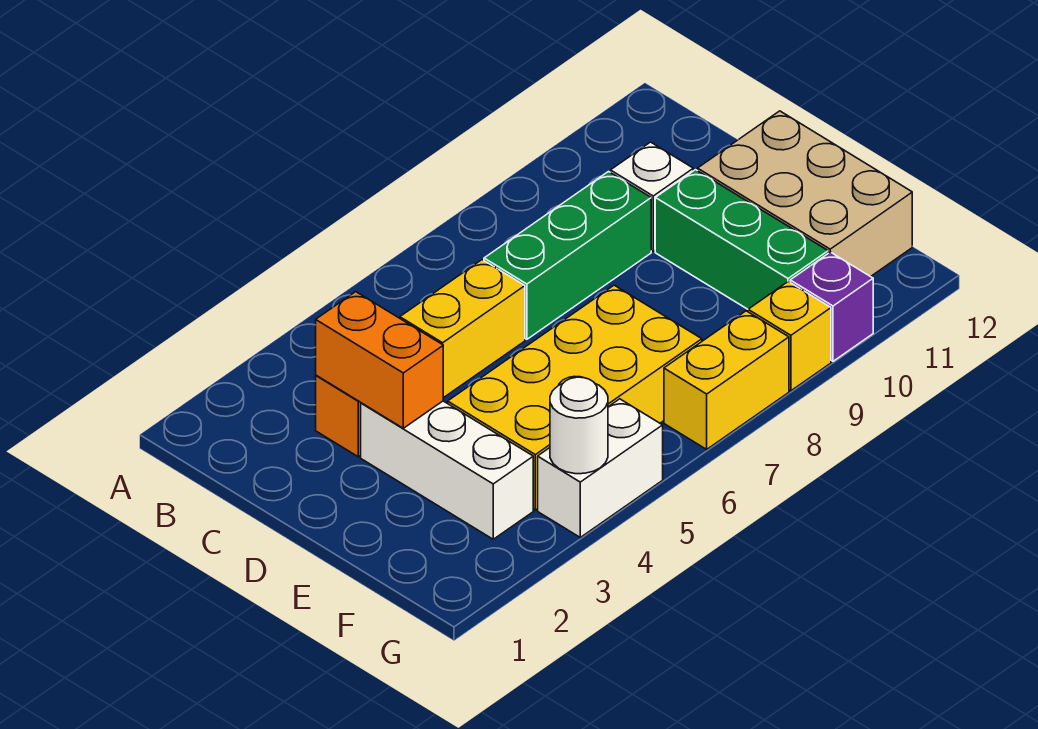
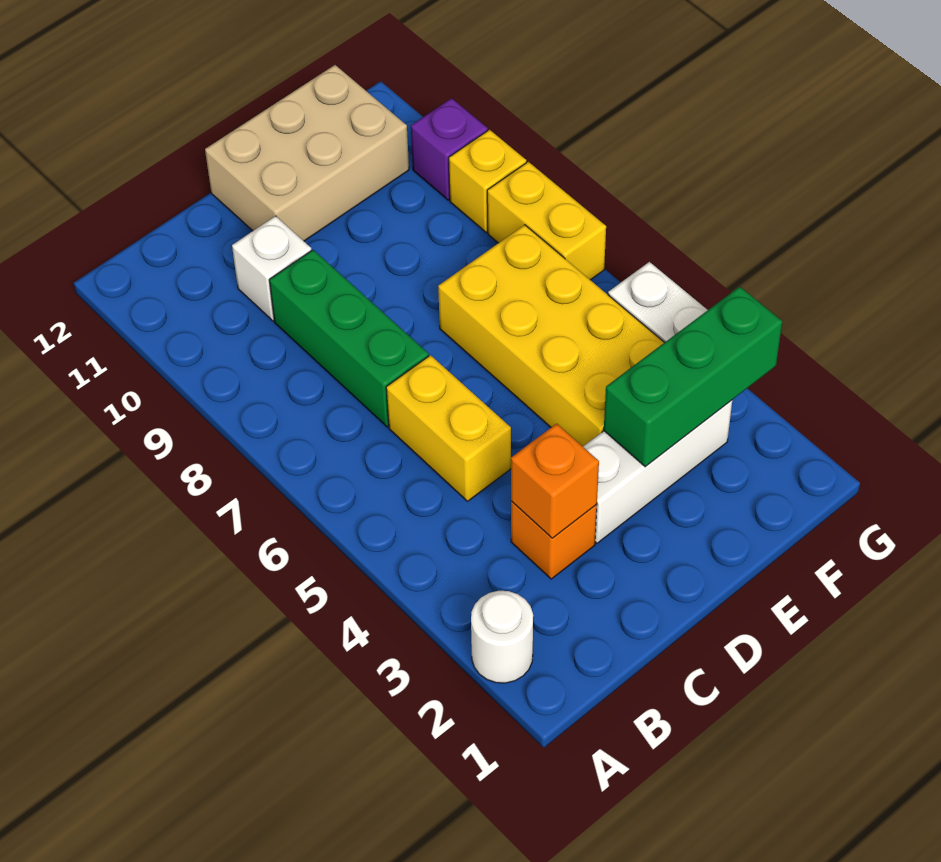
orange brick C3:D3 level 2 -> orange brick C3 level 2
green brick D10:F10 level 1 -> green brick E3:G3 level 2
white round brick G4 level 2 -> white round brick A2 level 1

